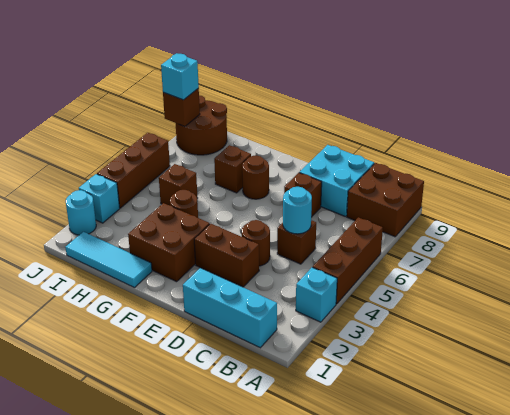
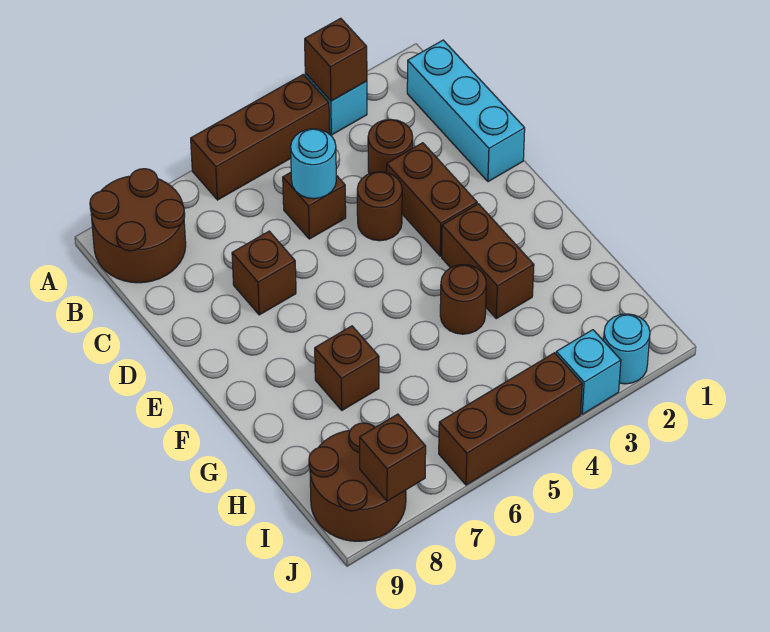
brown brick A8:B9 level 1 -> brown round brick A8:B9 level 1
cyan brick C8:D9 level 1 -> none
brown brick F2:G3 level 1 -> brown brick F3:G3 level 1
brown round brick F7 level 1 -> brown round brick C3 level 1
cyan tile G1:I1 level 1 -> none
brown brick H5 level 1 -> brown brick A3 level 2
cyan brick J8 level 3 -> none

